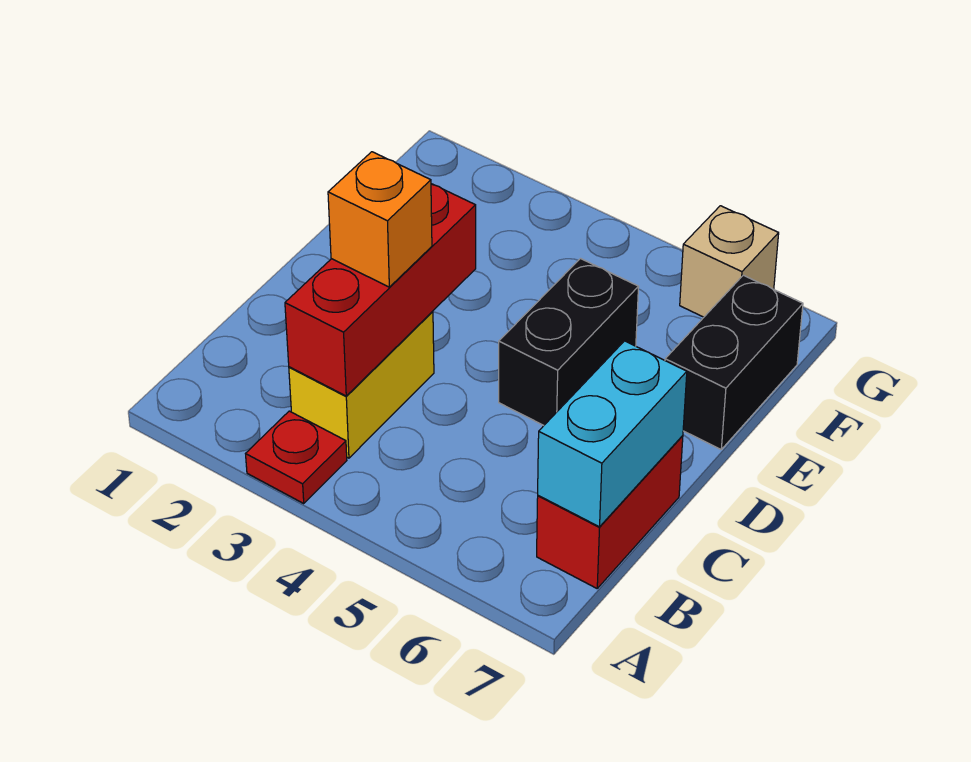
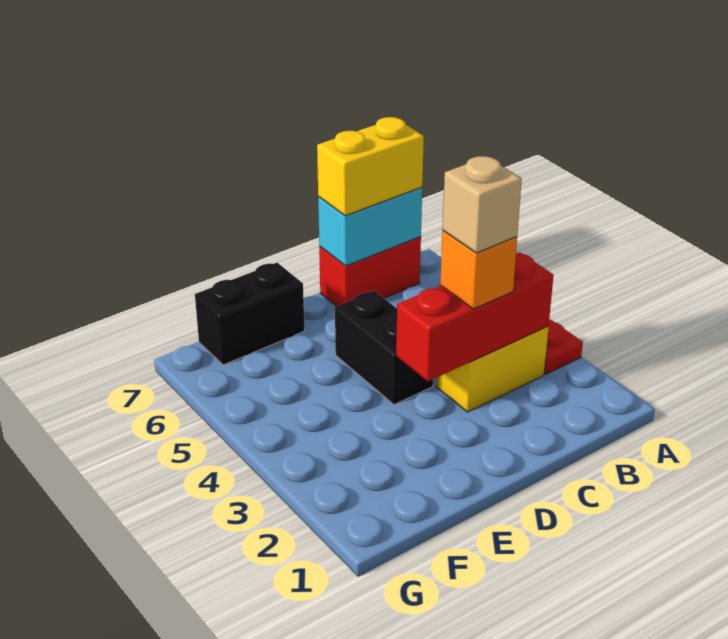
none -> yellow brick B7:C7 level 3
black brick D5:E5 level 1 -> black brick D4:D5 level 1
tan brick G6 level 1 -> tan brick C3 level 4

